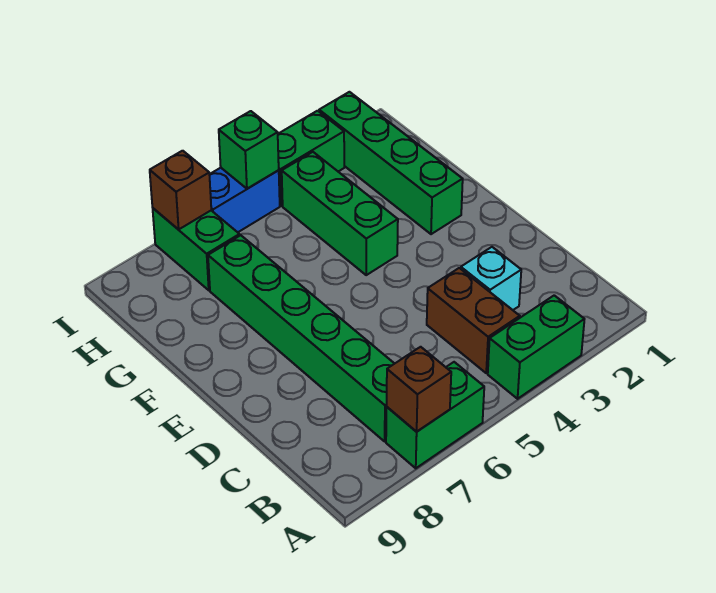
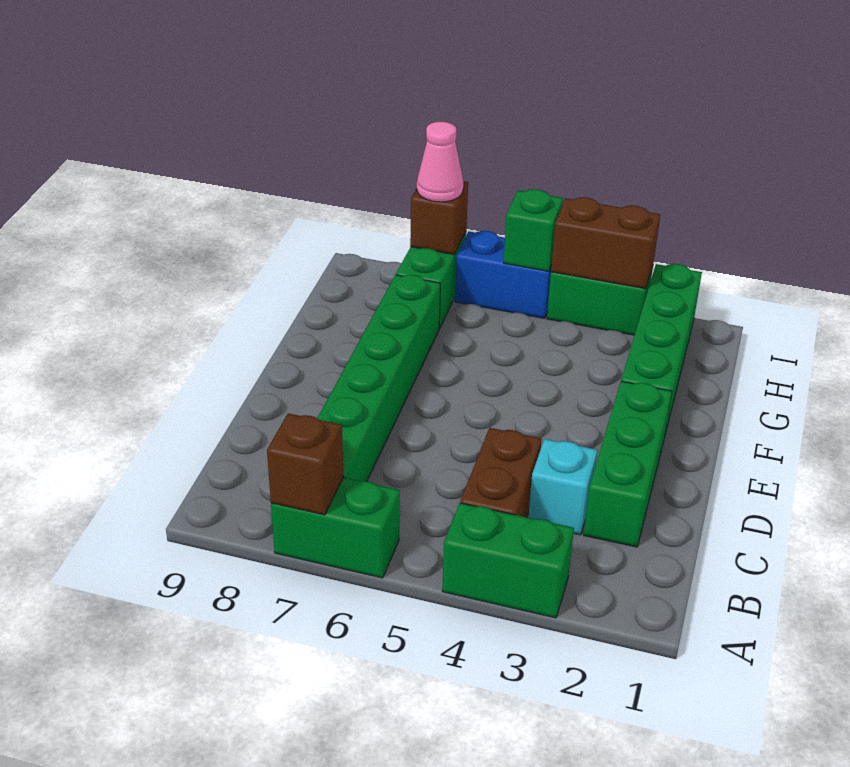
green brick F4:H4 level 1 -> green brick C2:E2 level 1
none -> brown brick I3:I4 level 2
none -> pink cone I7 level 3

